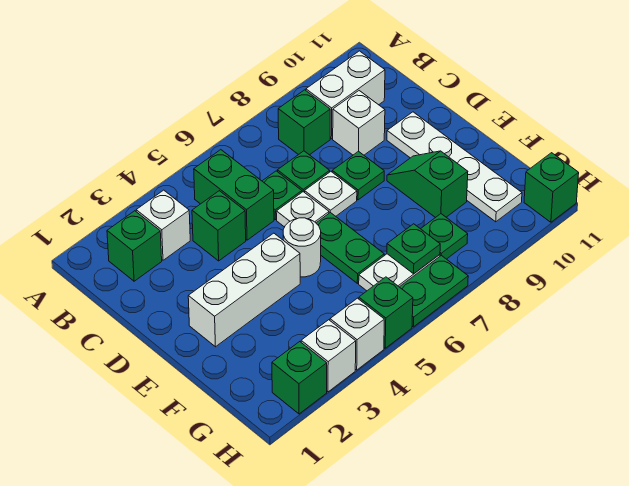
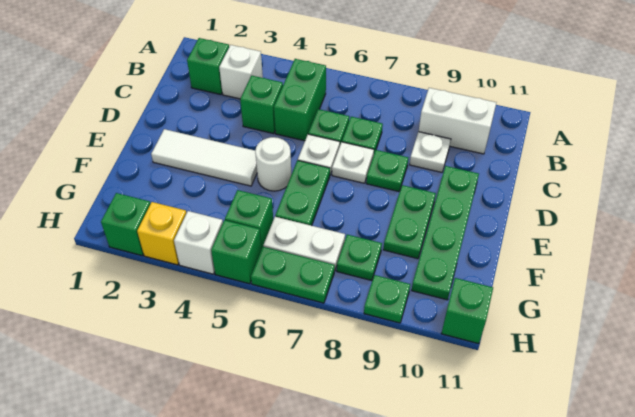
green brick B8 level 1 -> green brick G5 level 1
white brick C9 level 1 -> white plate C9 level 1
white plate D10:G10 level 1 -> green plate D10:G10 level 1
white brick E2:E4 level 1 -> white tile E2:E4 level 1
green slope E9:F9 level 1 top F -> green plate E9:F9 level 1
green plate G7 level 2 -> green plate H9 level 1
white brick H3 level 1 -> yellow brick H3 level 1

